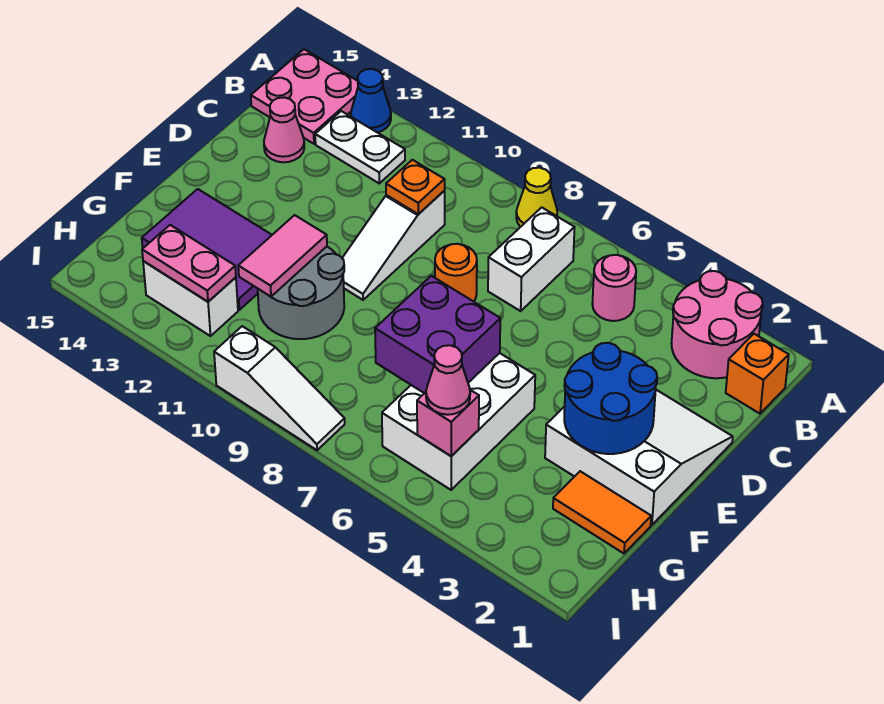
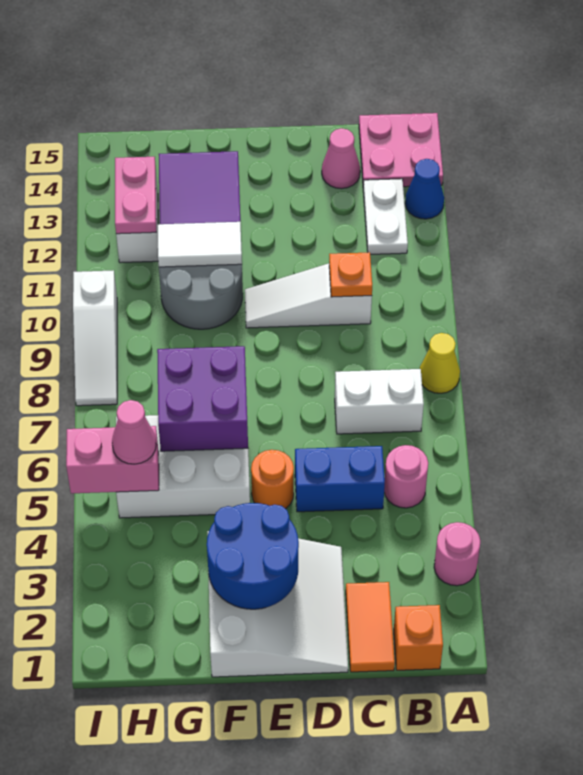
pink round brick A2:B3 level 1 -> pink round brick A3 level 1
none -> blue brick C5:D5 level 1
orange round brick D8 level 1 -> orange round brick E5 level 1
pink tile F11:G11 level 2 -> white tile F11:G11 level 2
orange tile G1:G2 level 1 -> orange tile C1:C2 level 1
pink brick H5 level 2 -> pink brick H5:I5 level 2

